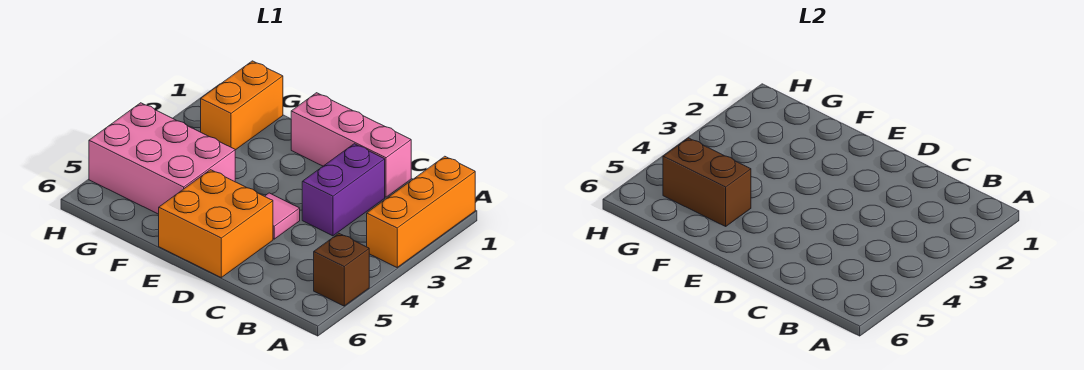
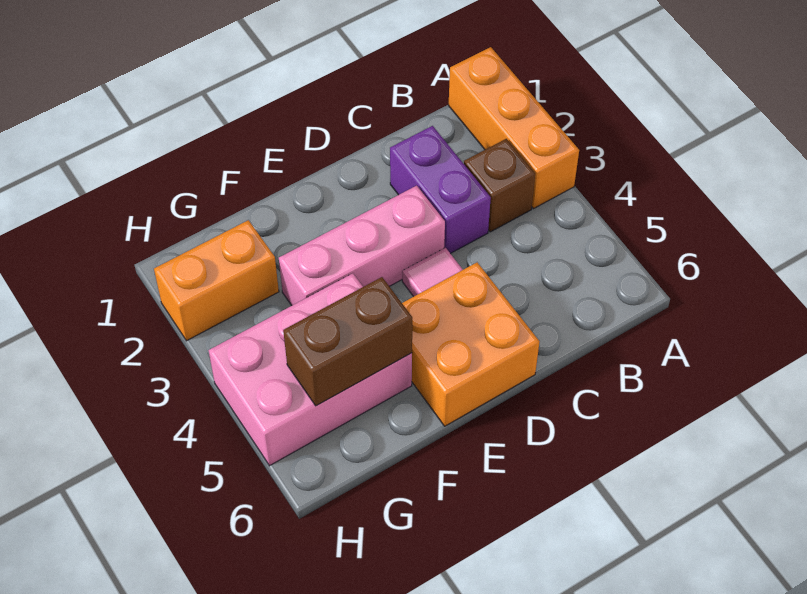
brown brick A5 level 1 -> brown brick B3 level 1
pink brick C1:E1 level 1 -> pink brick D3:F3 level 1
orange brick G1:G2 level 1 -> orange brick G2:H2 level 1

